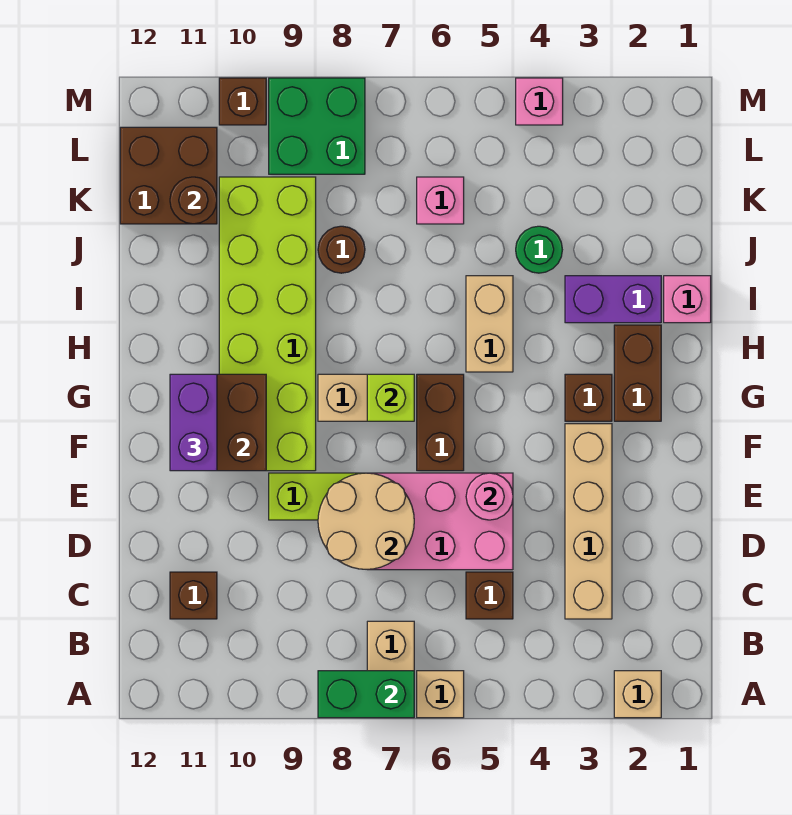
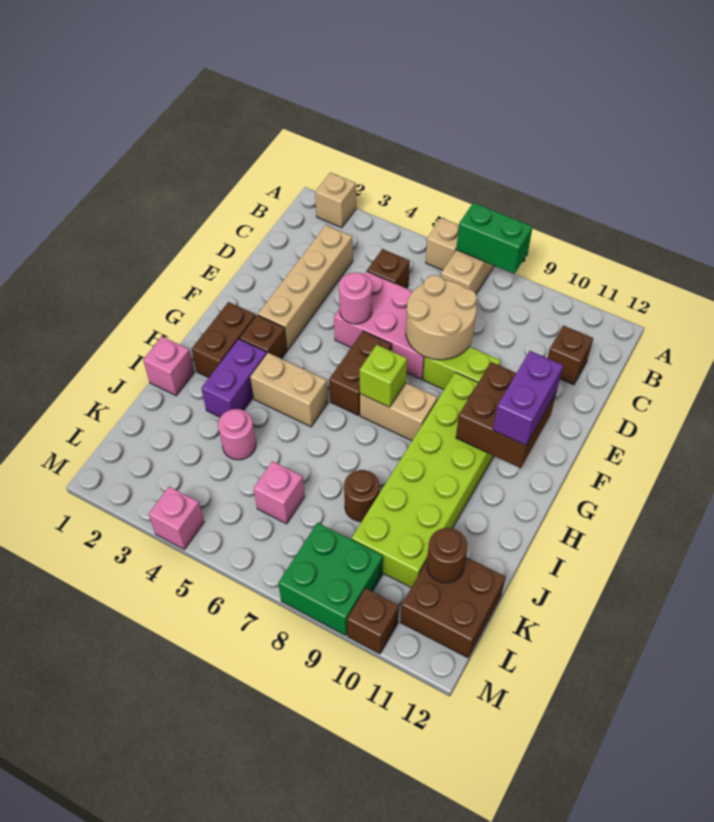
tan brick H5:I5 level 1 -> tan brick H4:H5 level 1
purple brick I2:I3 level 1 -> purple brick H3:I3 level 1
green round brick J4 level 1 -> pink round brick J4 level 1

